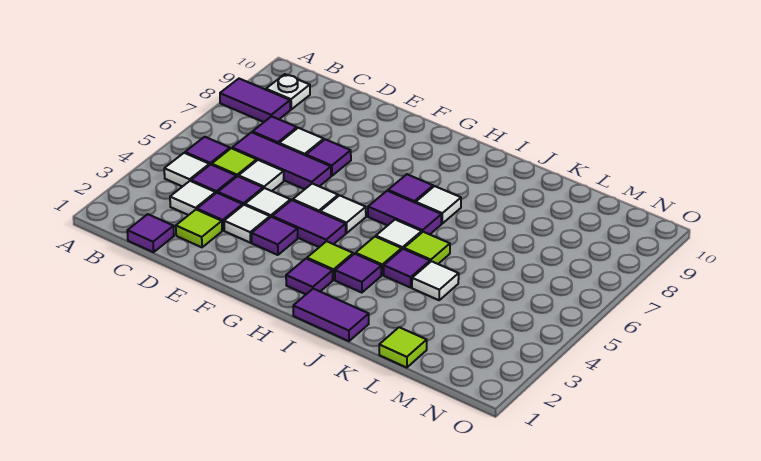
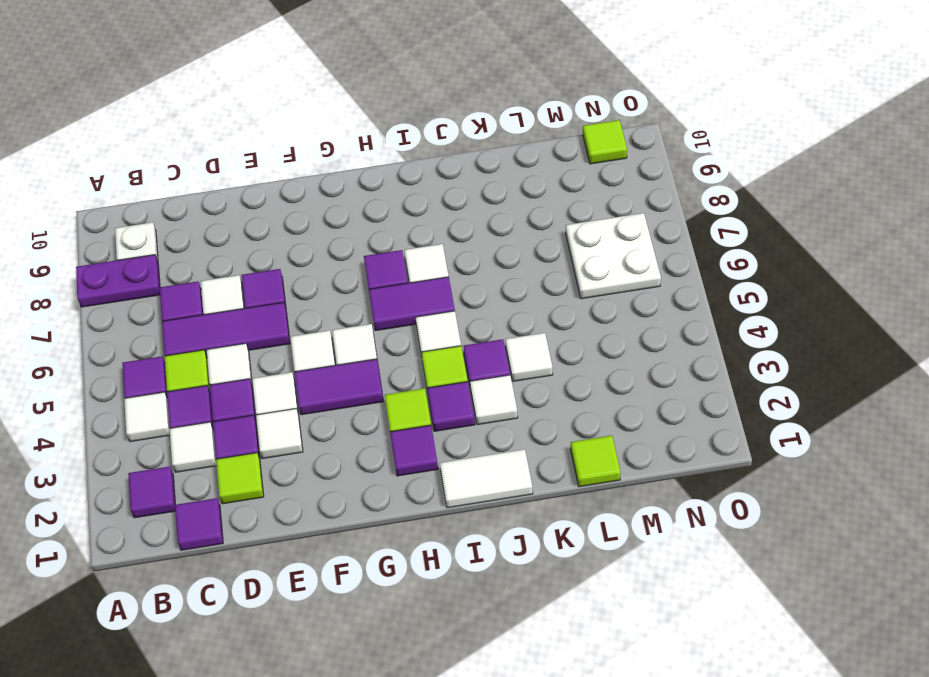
purple tile A8:B8 level 1 -> purple plate A8:B8 level 1
purple tile F3 level 1 -> purple tile B2 level 1
purple tile I1:J1 level 1 -> white tile I1:J1 level 1
none -> white tile J3 level 1
lime tile J5 level 1 -> lime tile N10 level 1
none -> white plate M6:N7 level 1

